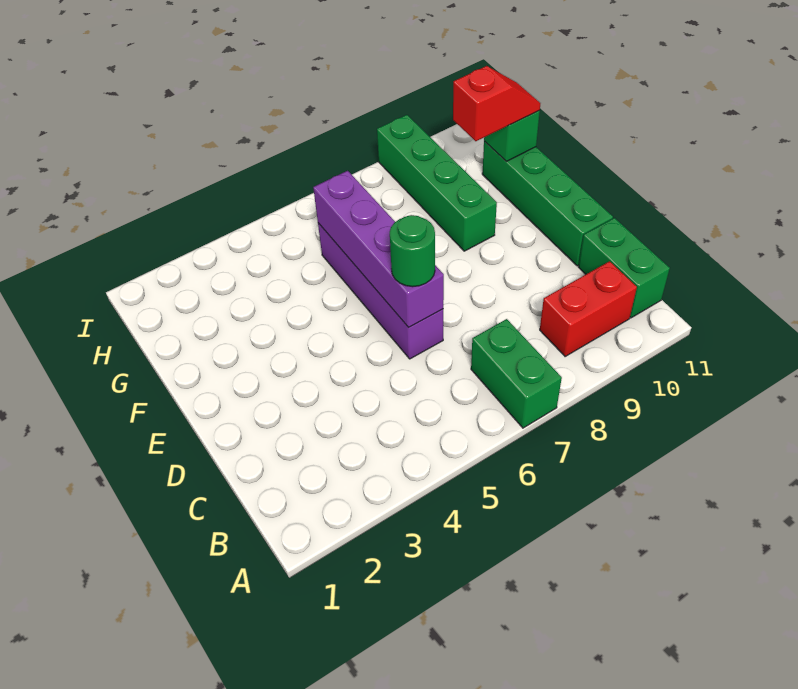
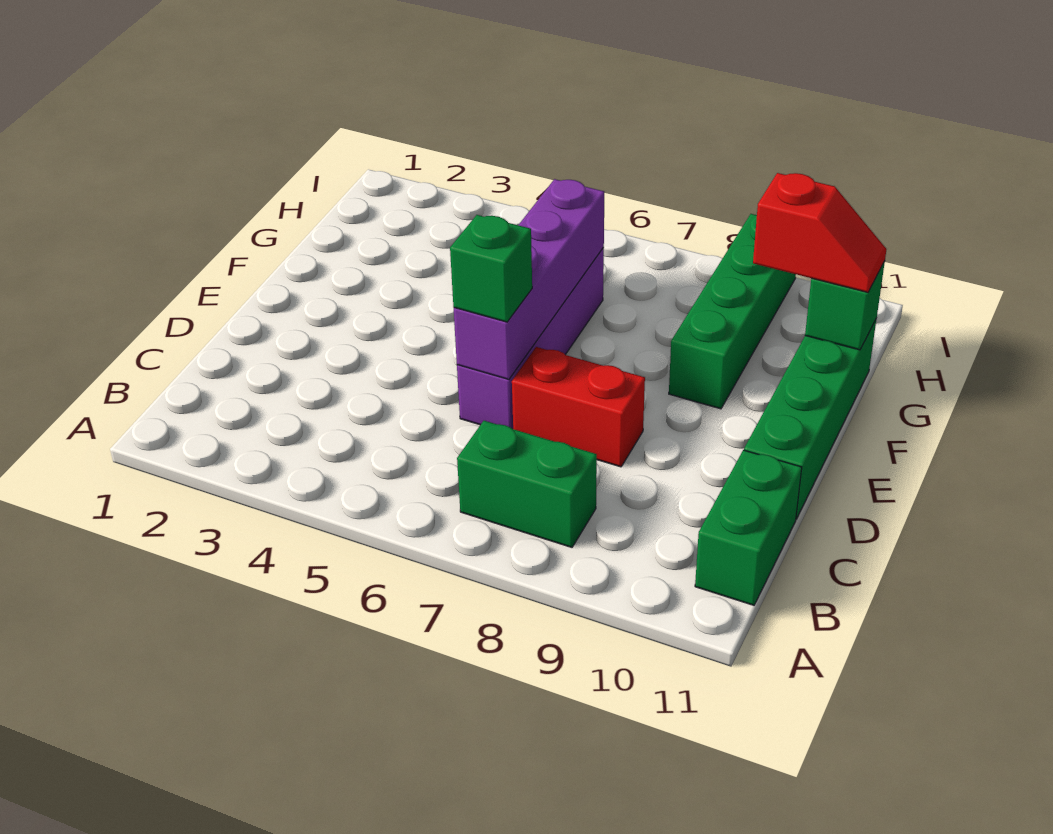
green brick A7:B7 level 1 -> green brick B7:B8 level 1
red brick B9:B10 level 1 -> red brick D7:D8 level 1
green round brick D6 level 3 -> green brick D6 level 3

